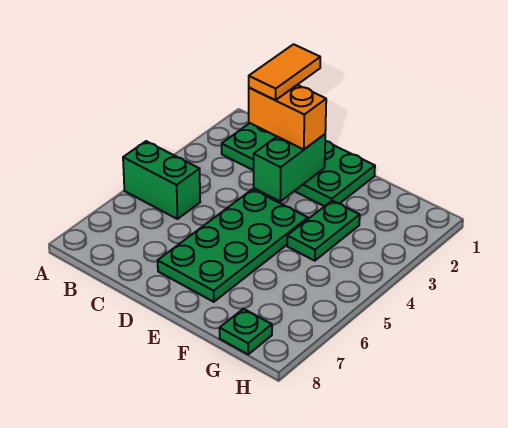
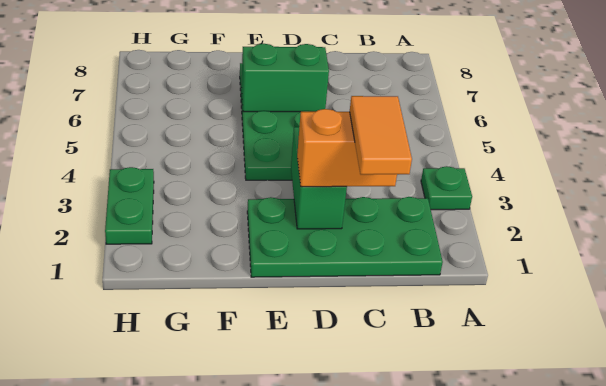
green brick A5:B5 level 1 -> green brick D6:E6 level 2
green plate F3:F4 level 1 -> green plate H2:H3 level 1
green plate G8 level 1 -> green plate A3 level 1

